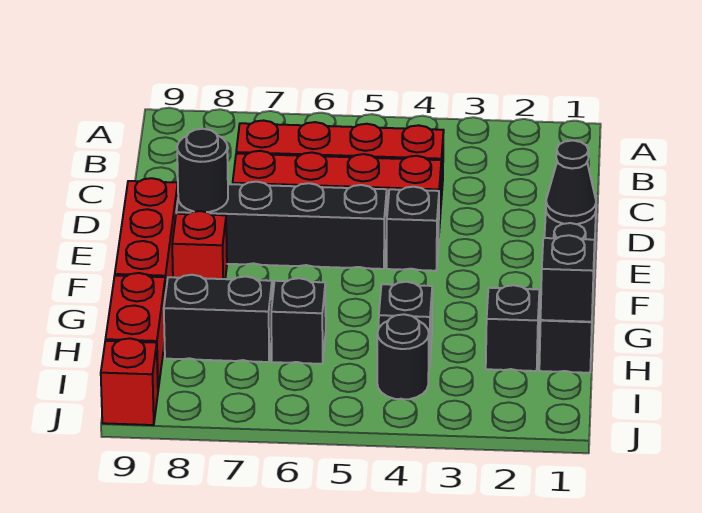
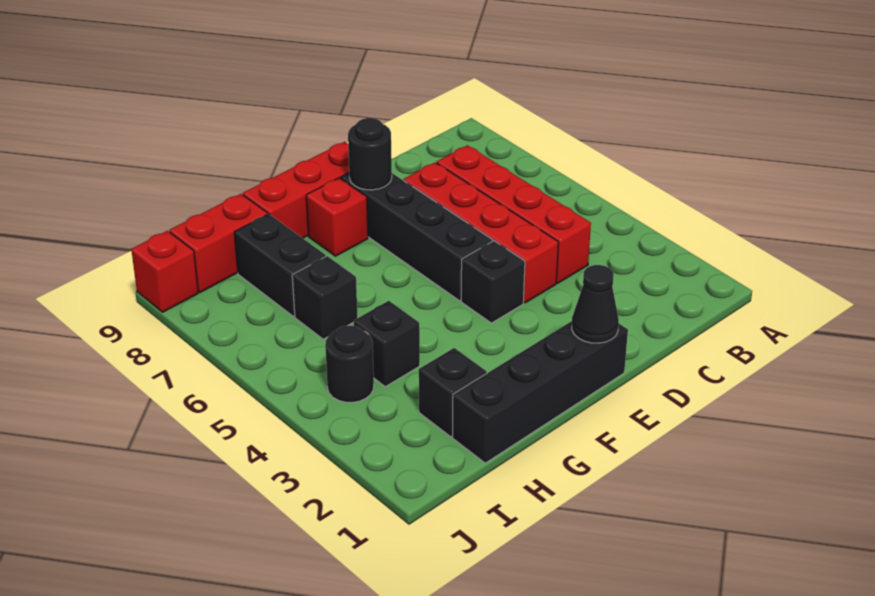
black brick H1 level 2 -> none

